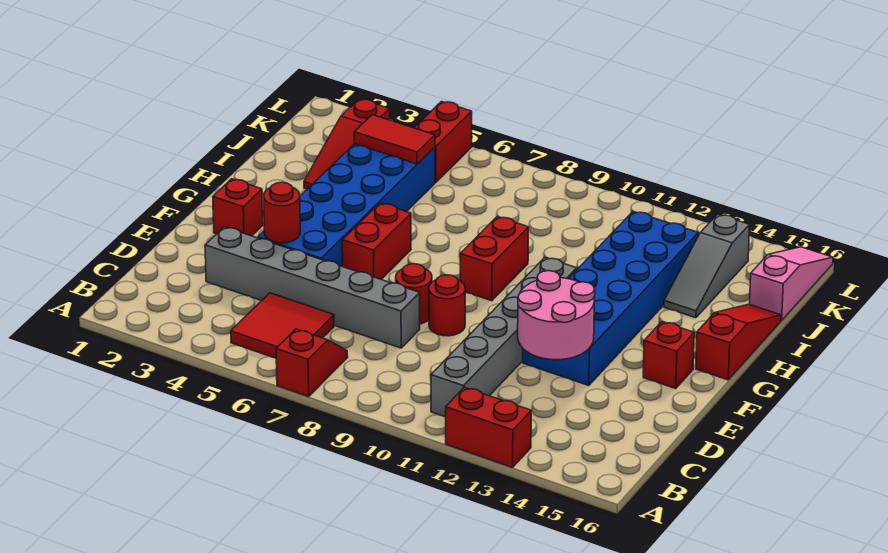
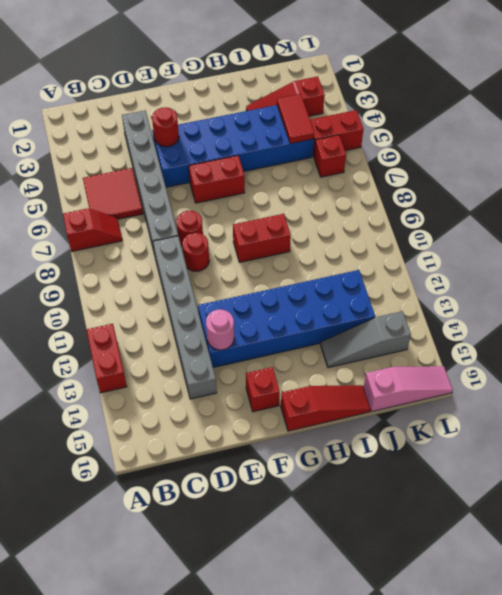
grey brick B11:G11 level 1 -> grey brick D9:D14 level 1
pink round brick D12:E13 level 2 -> pink round brick E13 level 2
red brick F2 level 1 -> red brick K6 level 1

